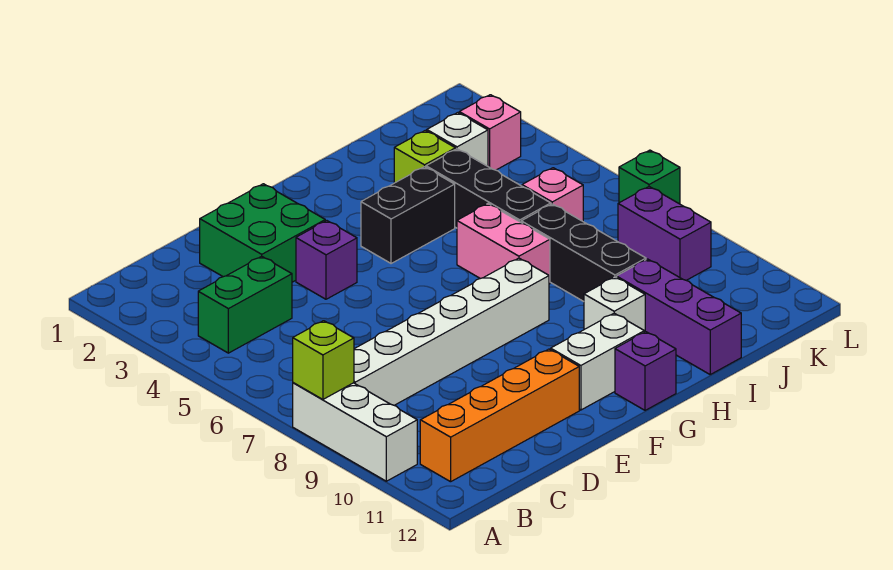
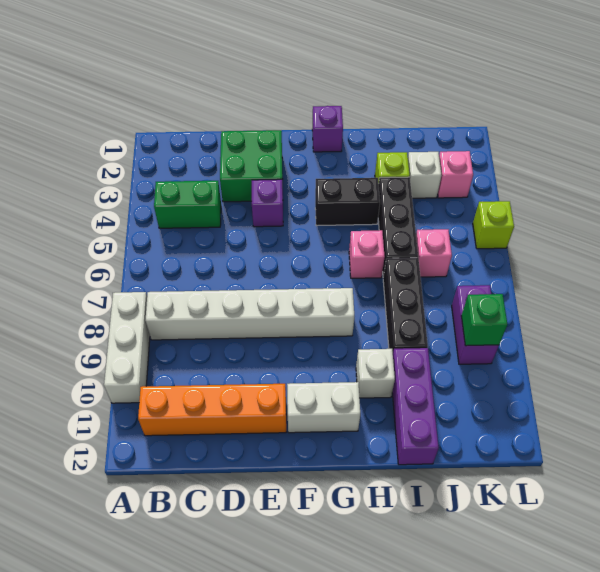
lime brick A8 level 2 -> lime brick L5 level 1
purple brick G12 level 1 -> purple brick G1 level 1
pink brick H6:H7 level 1 -> pink brick H6 level 1
green brick L7 level 1 -> green brick K9 level 2

